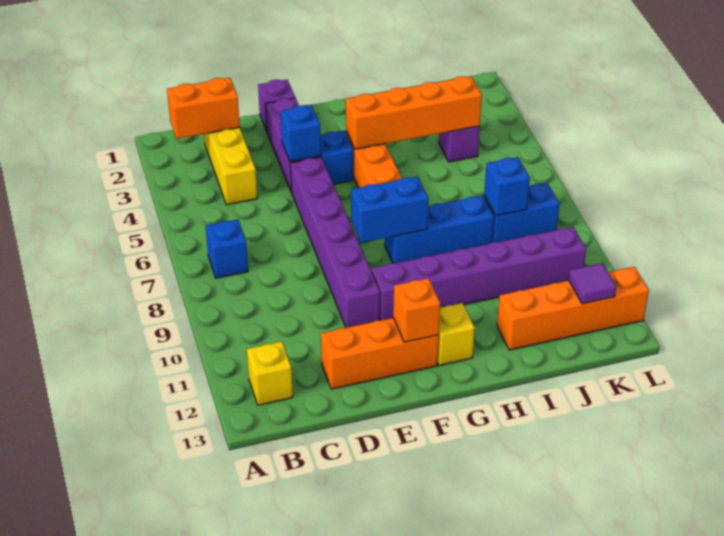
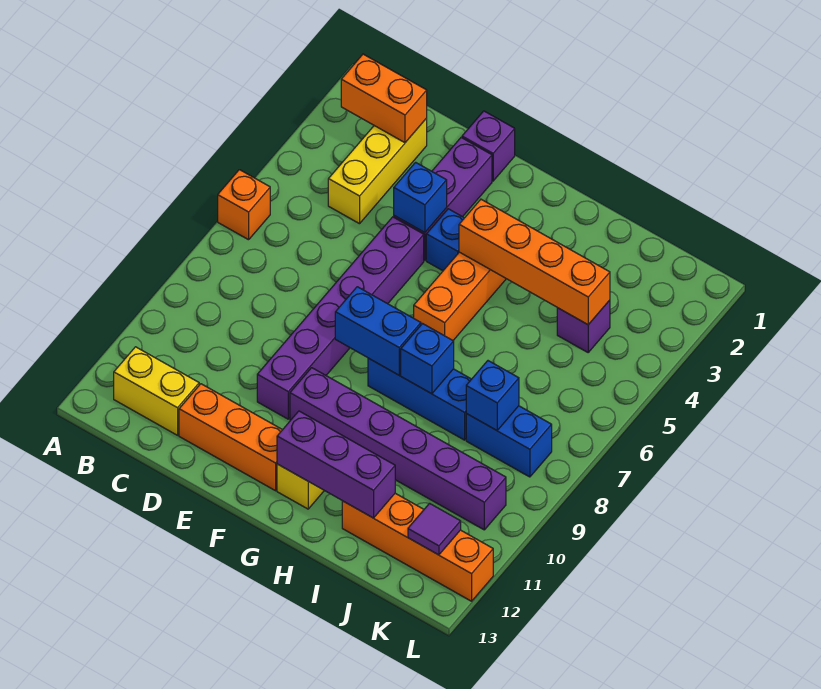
blue brick B7 level 1 -> blue brick H8 level 2
yellow brick B12 level 1 -> yellow brick B12:C12 level 1
orange brick F12 level 2 -> orange brick A6 level 1
none -> purple brick G12:I12 level 2

